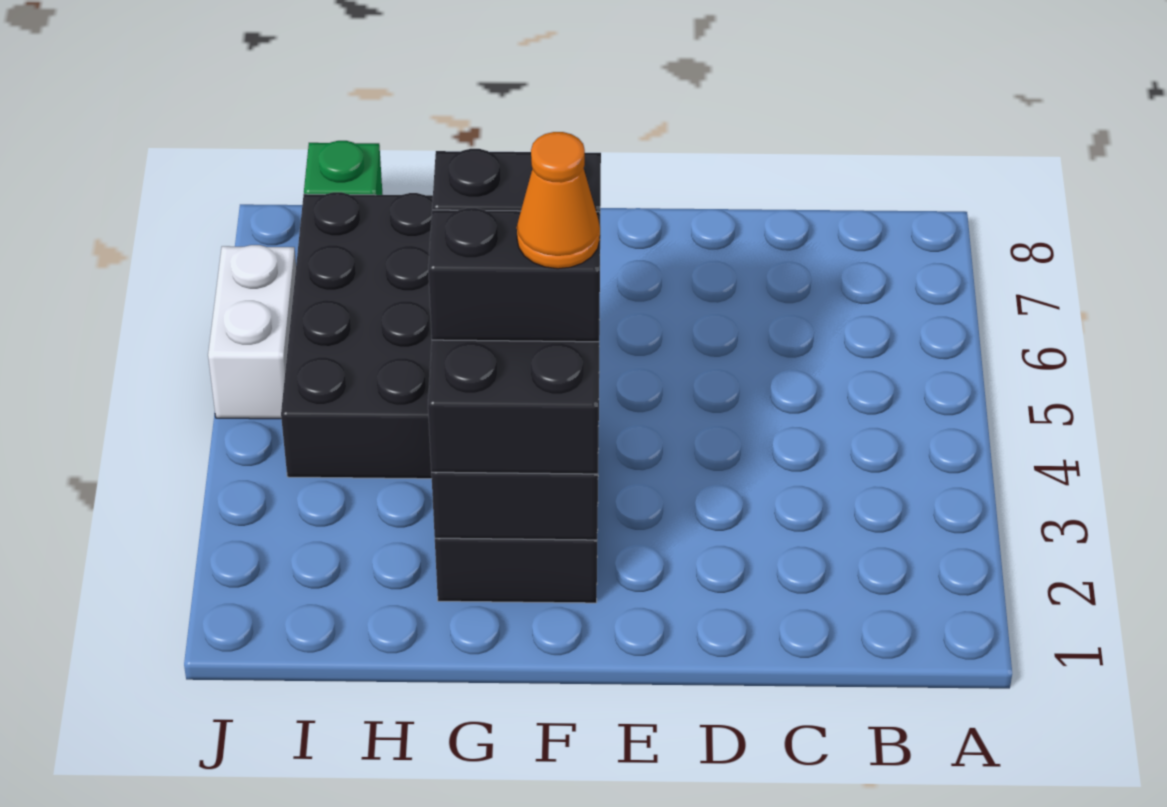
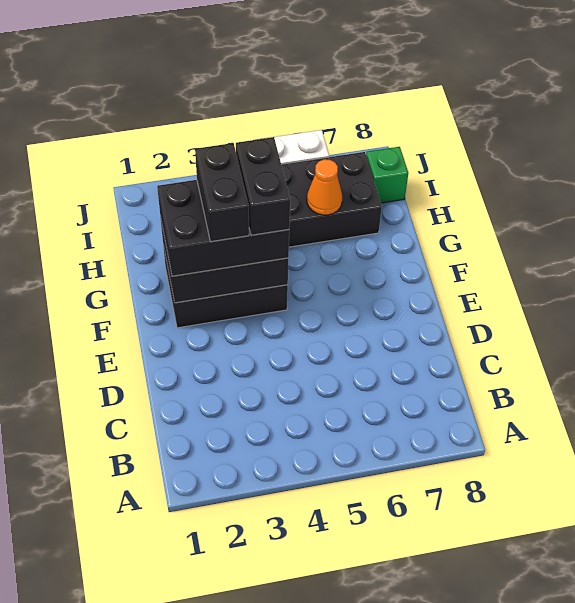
orange cone F3 level 5 -> orange cone H6 level 2

